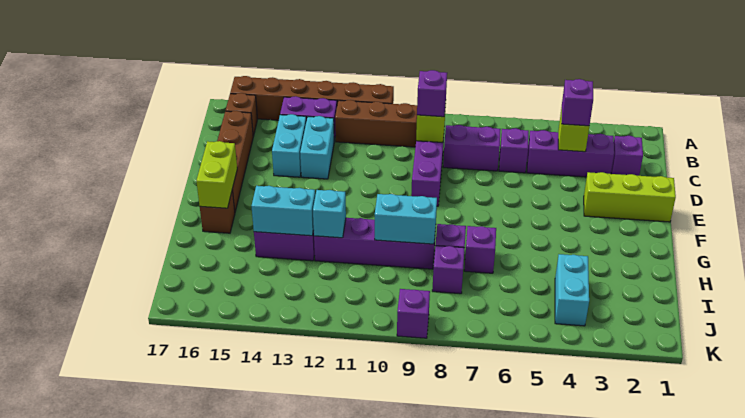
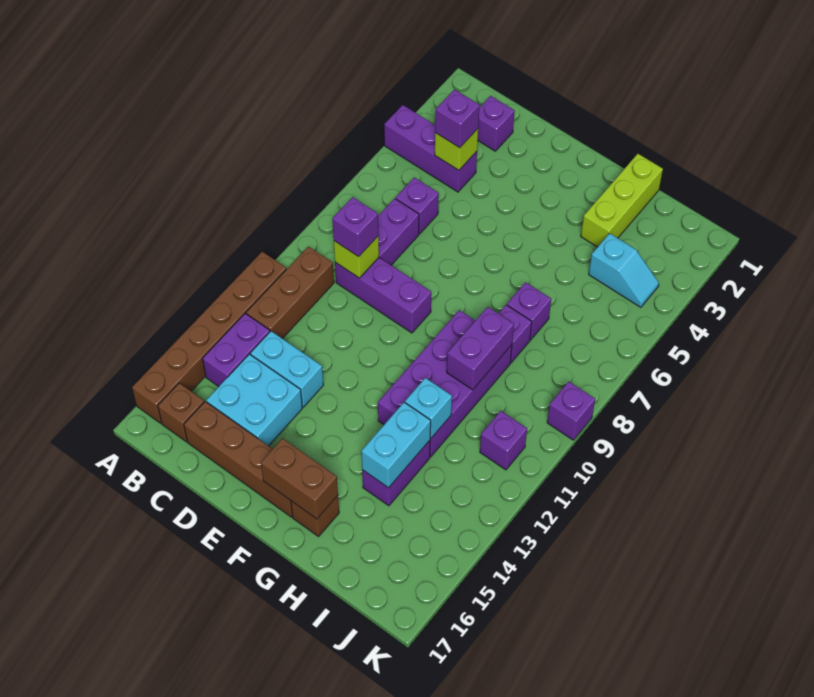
purple brick C3:C5 level 1 -> purple brick A4:C4 level 1
cyan brick C14:D14 level 1 -> cyan brick C14:D15 level 1
lime brick E1:E3 level 1 -> lime brick H1:H3 level 1
lime brick F16:G16 level 2 -> brown brick F16:G16 level 2
purple brick H9:H12 level 1 -> purple brick G9:H12 level 1
cyan brick H9:H10 level 2 -> purple brick H9:H10 level 2
cyan brick I4:J4 level 1 -> cyan slope I4:J4 level 1 top I
purple brick I8 level 1 -> purple brick J11 level 1

